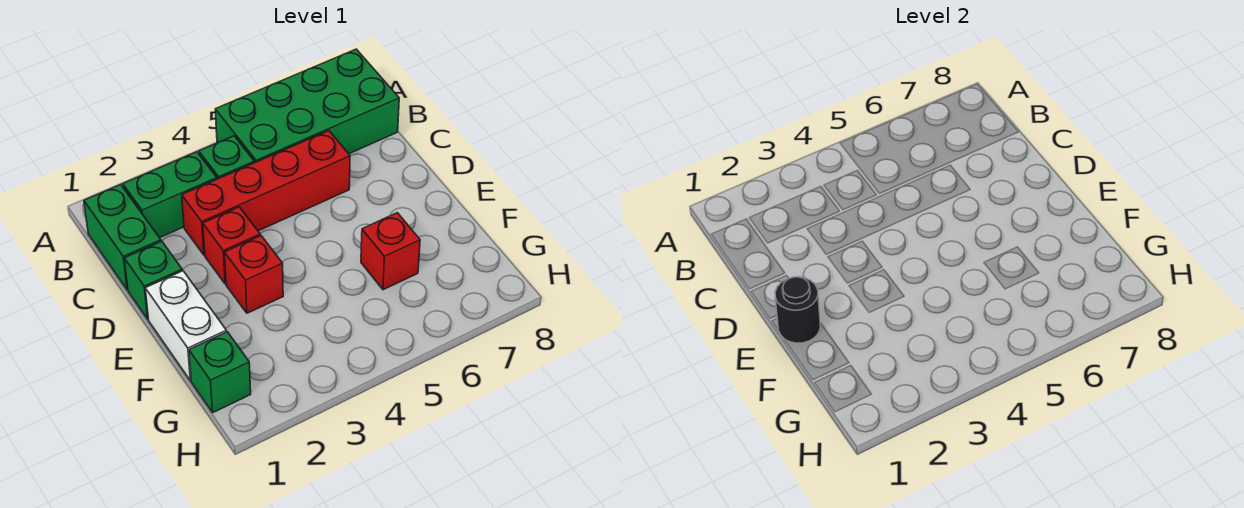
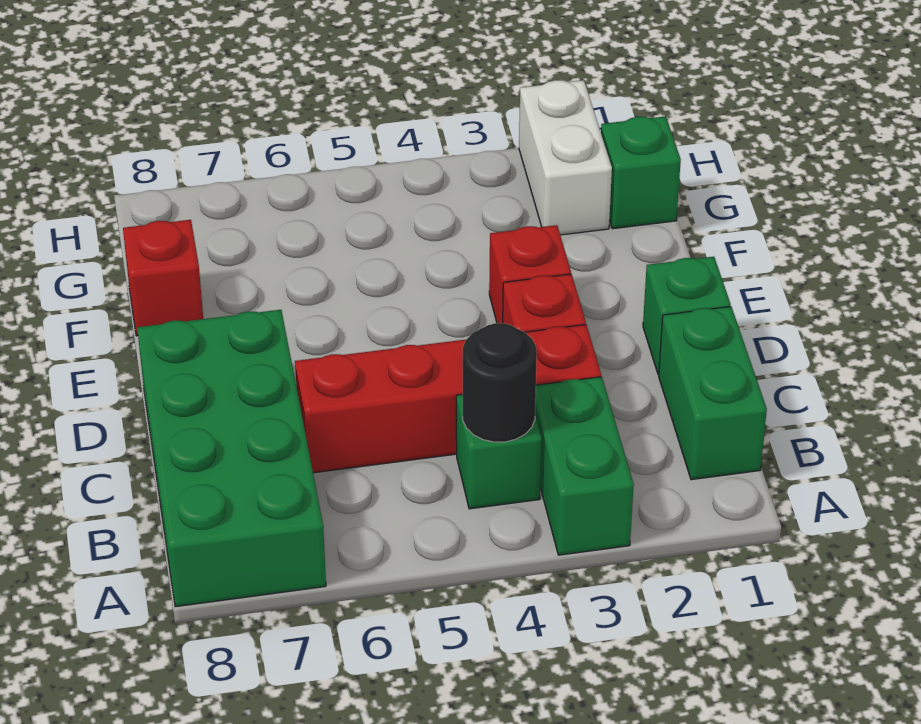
green brick A5:B8 level 1 -> green brick A7:D8 level 1
green brick B2:B3 level 1 -> green brick A3:B3 level 1
white brick E1:F1 level 1 -> white brick G2:H2 level 1
black round brick E1 level 2 -> black round brick B4 level 2
red brick F6 level 1 -> red brick F8 level 1

